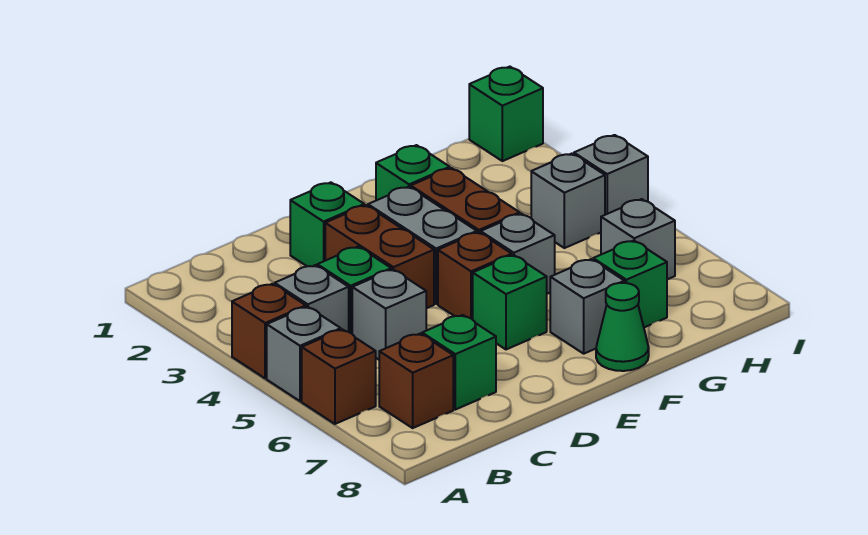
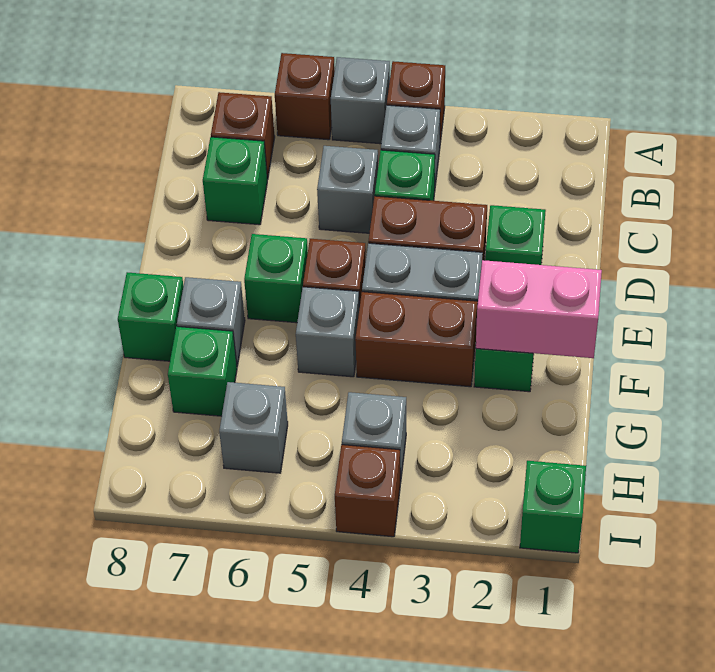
none -> pink brick F1:F2 level 2
green cone F8 level 1 -> green brick F8 level 1
grey brick I4 level 1 -> brown brick I4 level 1

